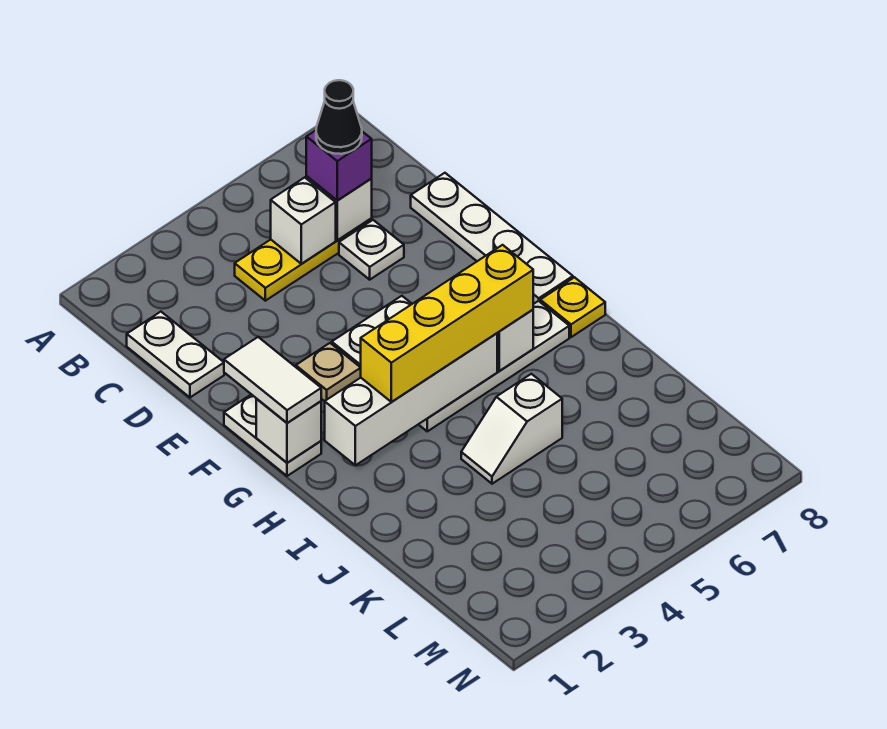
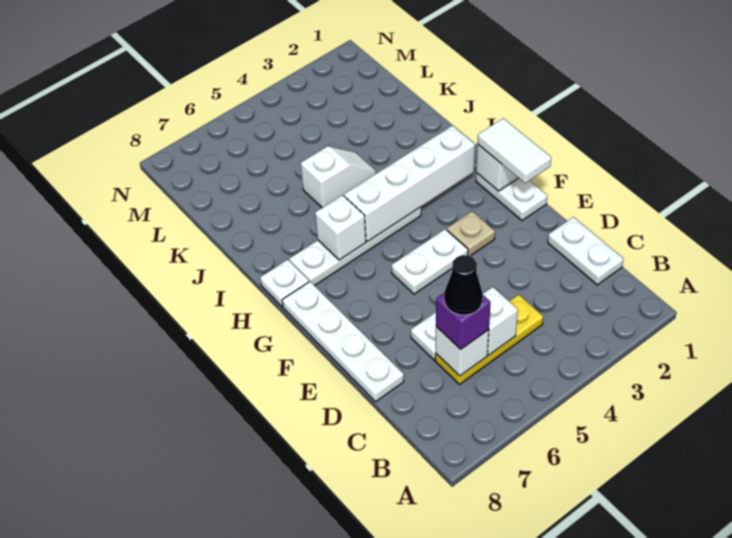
yellow brick H3:H6 level 3 -> none
yellow plate H8 level 1 -> white plate H8 level 1

